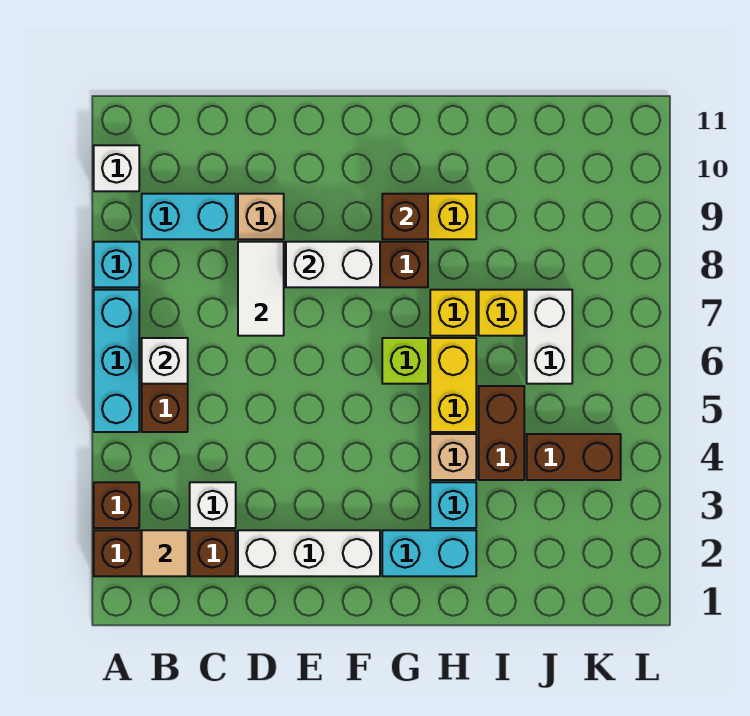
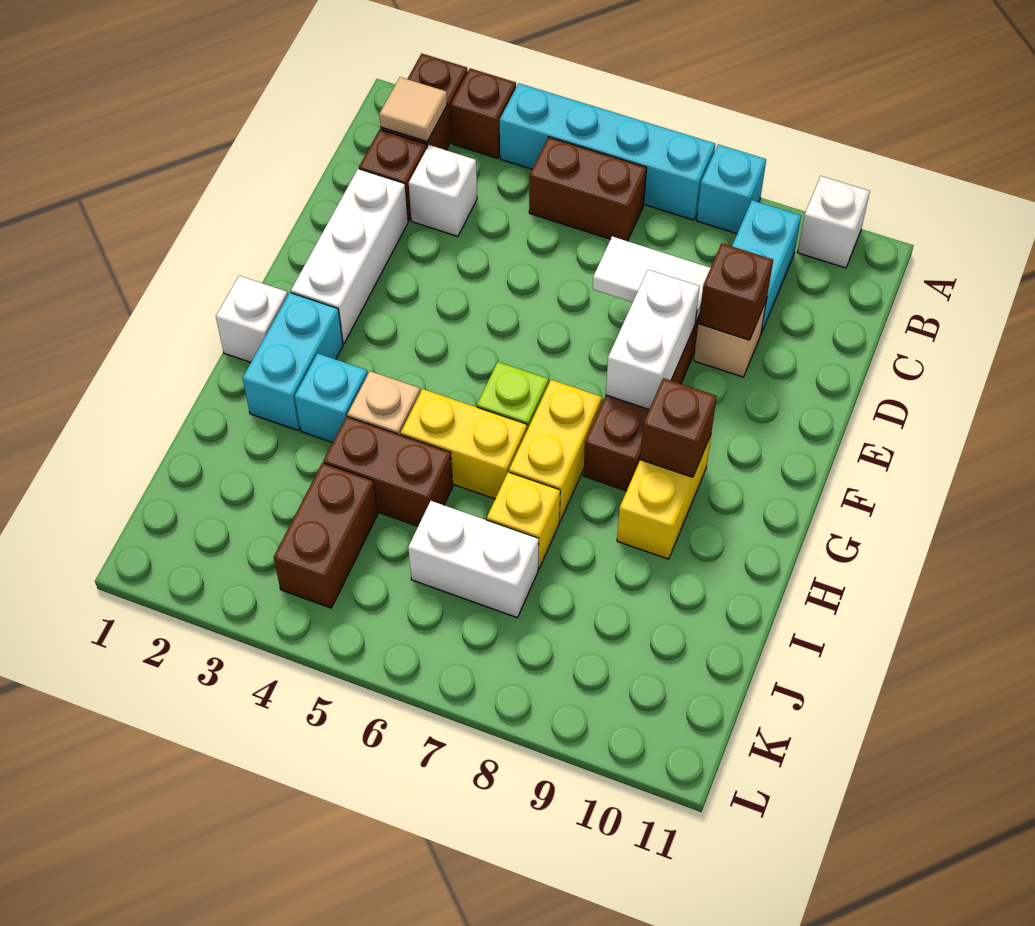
cyan brick A5:A7 level 1 -> cyan brick A4:A7 level 1
white brick B6 level 2 -> white brick G1 level 1
none -> brown brick D9 level 2
yellow brick H7 level 1 -> yellow brick G7:H7 level 1

